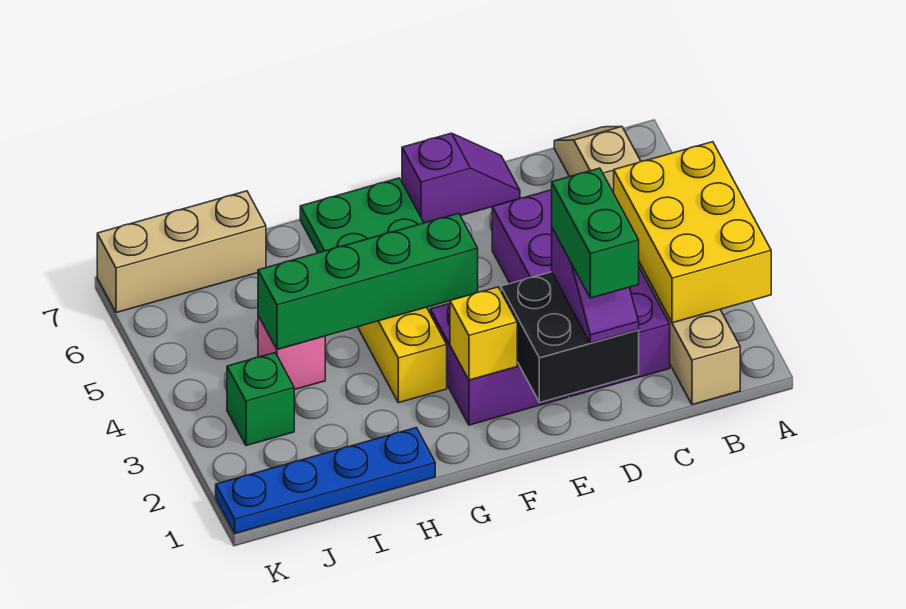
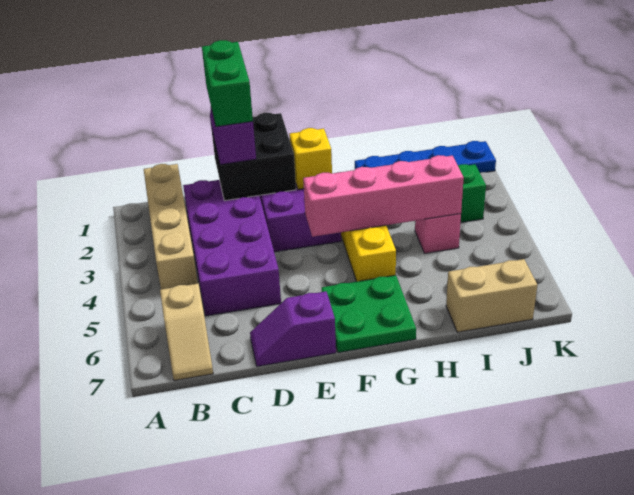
yellow brick A2:B4 level 2 -> none
green brick F4:I4 level 2 -> pink brick F4:I4 level 2
tan brick I7:K7 level 1 -> tan brick I7:J7 level 1

